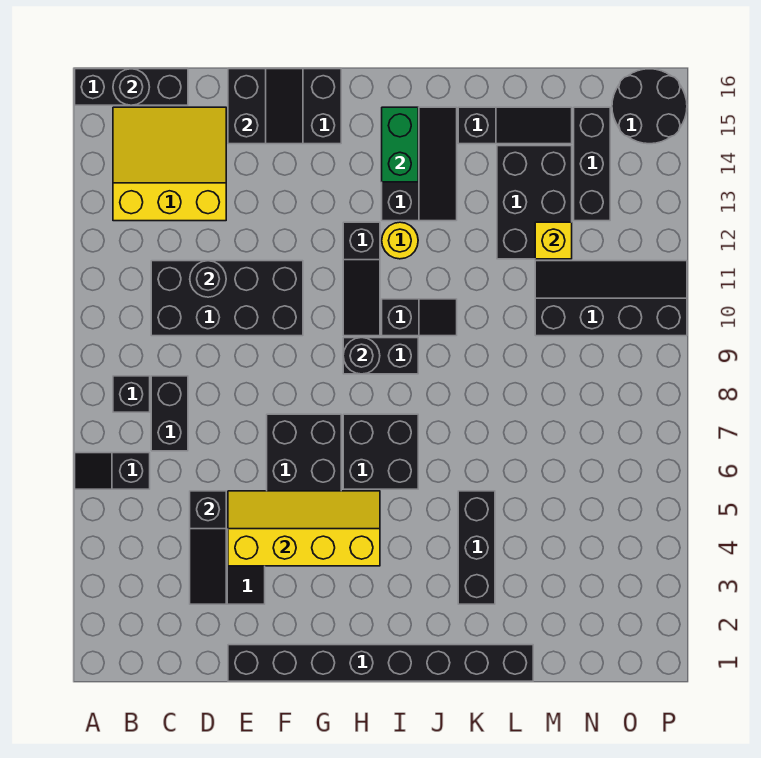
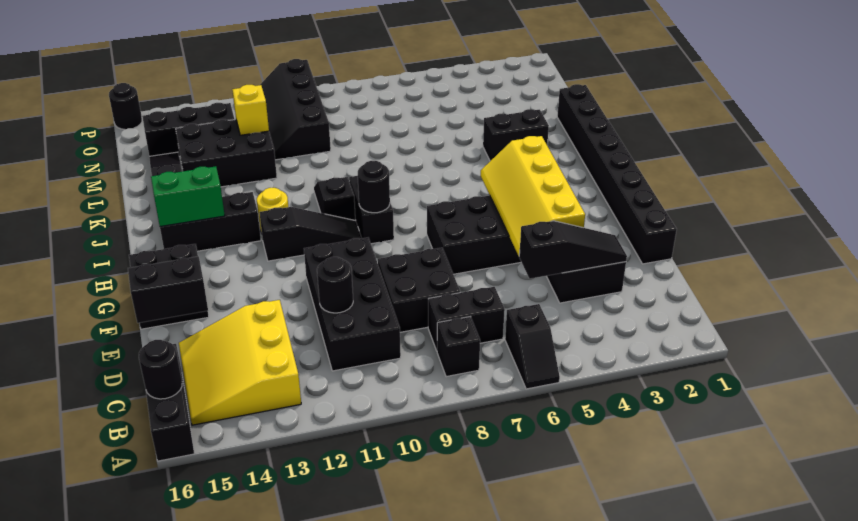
black brick H6:I7 level 1 -> black brick D8:E9 level 1
black brick K3:K5 level 1 -> black brick K3:K4 level 1
black round brick O15:P16 level 1 -> black round brick P16 level 1

